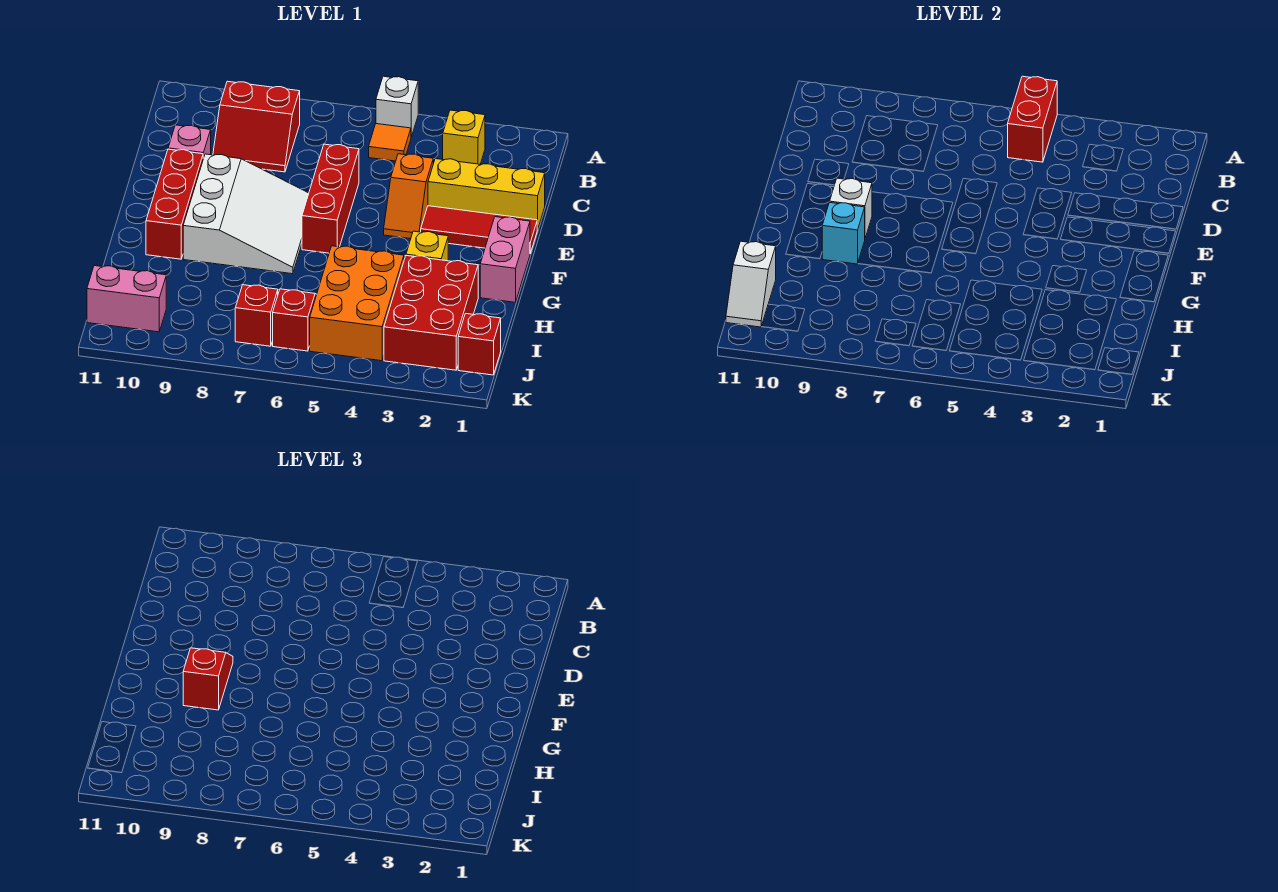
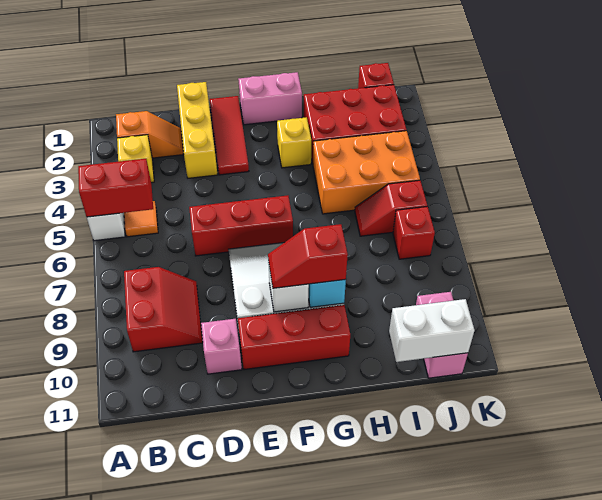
orange slope D4:E4 level 1 top D -> orange slope B2:C2 level 1 top B
white slope I11:J11 level 2 top I -> white brick I11:J11 level 2

